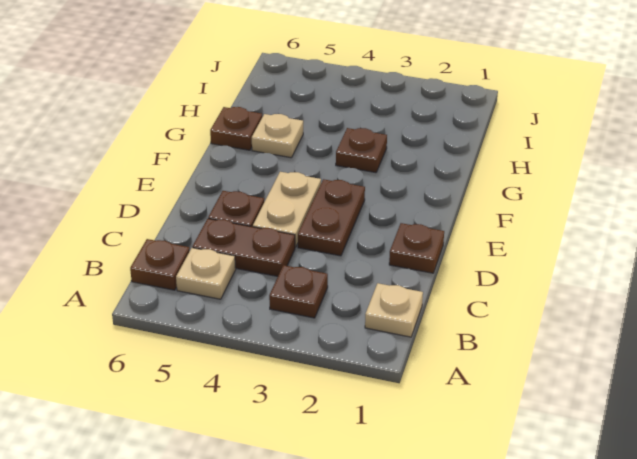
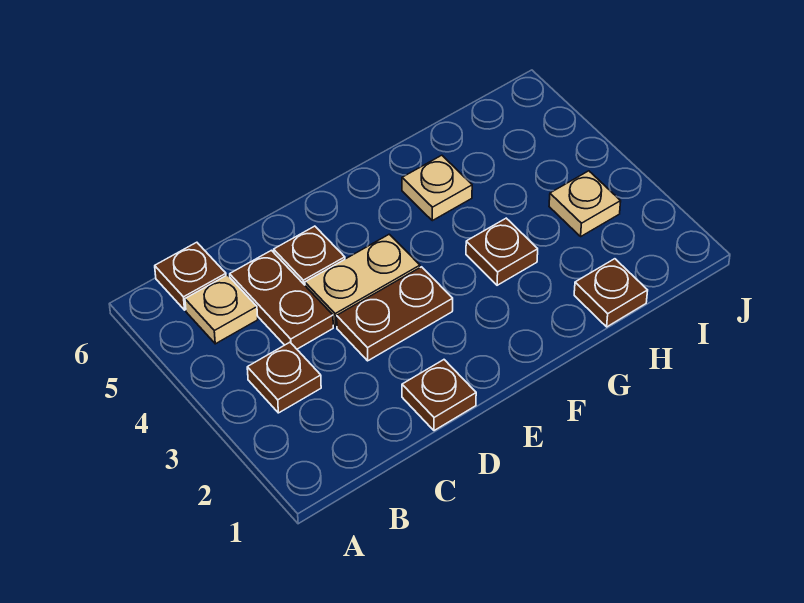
tan plate B1 level 1 -> tan plate I3 level 1
brown plate G6 level 1 -> brown plate H1 level 1

